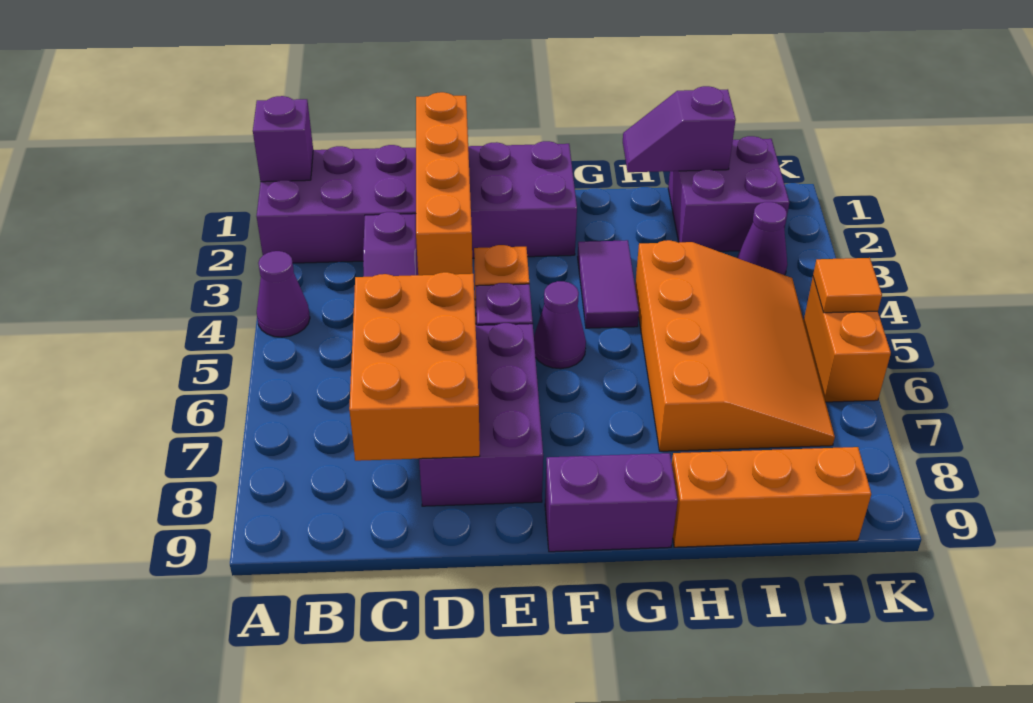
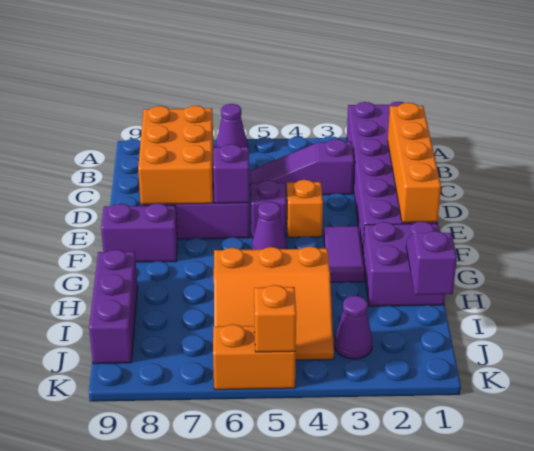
purple brick A1 level 2 -> purple brick E6 level 2
purple cone A4 level 1 -> purple cone A6 level 1
orange brick C6:D8 level 2 -> orange brick C7:E8 level 2
orange brick D1:D4 level 2 -> orange brick C1:F1 level 2
purple brick F9:G9 level 1 -> purple brick F8:F9 level 1
purple tile G3:G4 level 1 -> purple tile F3:G3 level 1
orange slope H4:J7 level 1 top H -> orange slope H4:J6 level 1 top H
orange brick H9:J9 level 1 -> purple brick H9:J9 level 1
purple brick I1:J2 level 1 -> purple brick G1:H2 level 1
orange tile K5 level 2 -> orange brick K5 level 2

